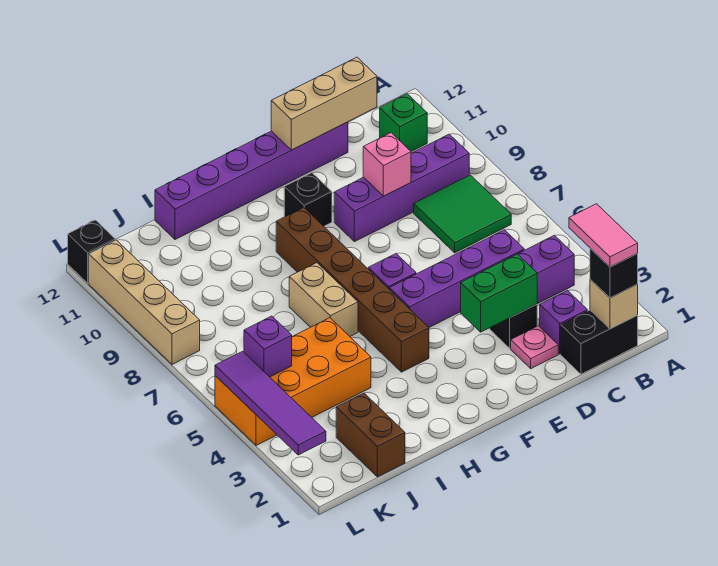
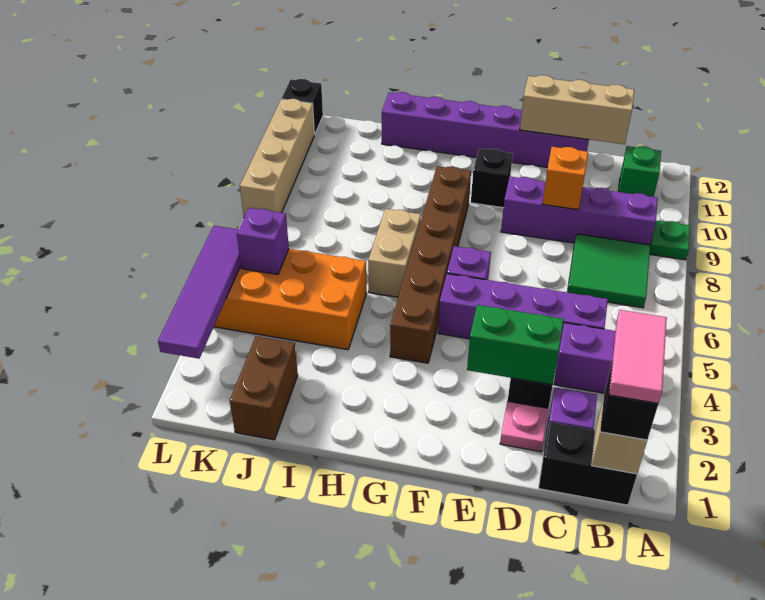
none -> green plate A9 level 1
pink brick D9 level 2 -> orange brick D9 level 2

